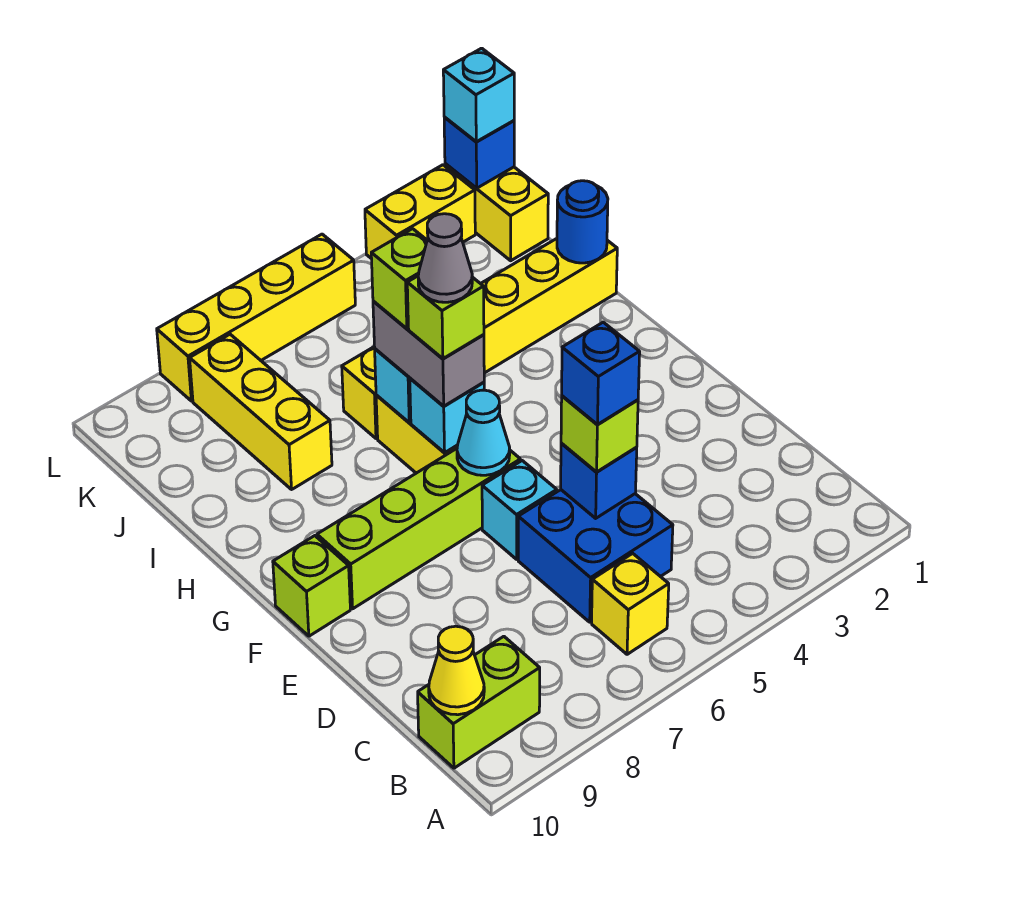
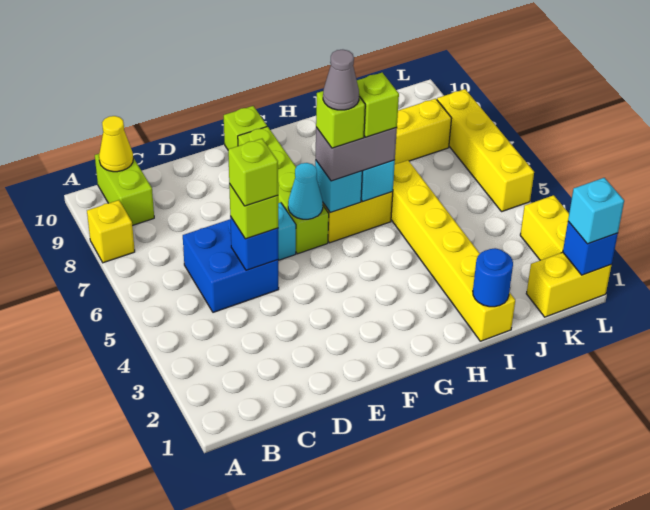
yellow brick B6 level 1 -> yellow brick A8 level 1
blue brick D5 level 4 -> lime brick D5 level 4

